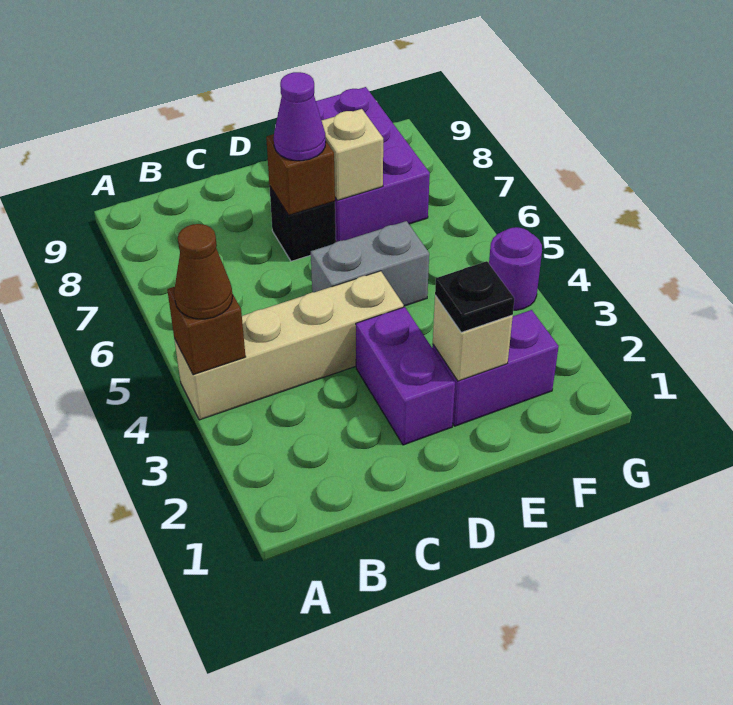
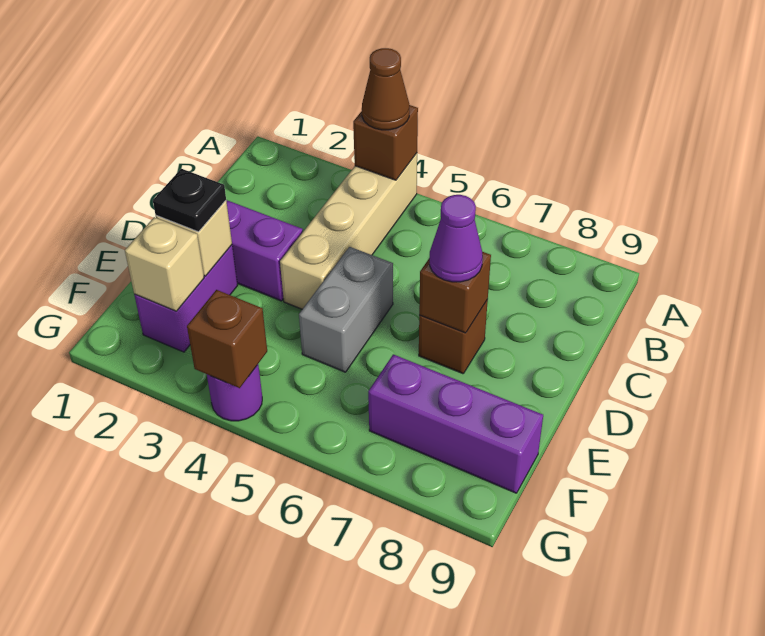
black brick D7 level 1 -> brown brick D7 level 1
purple brick E7:F9 level 1 -> purple brick F7:F9 level 1
tan brick E7 level 2 -> tan brick F2 level 2
none -> brown brick G4 level 2

